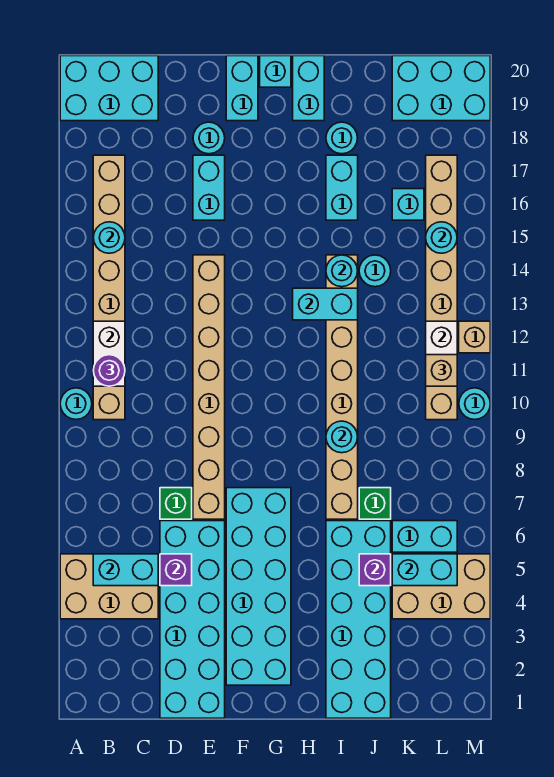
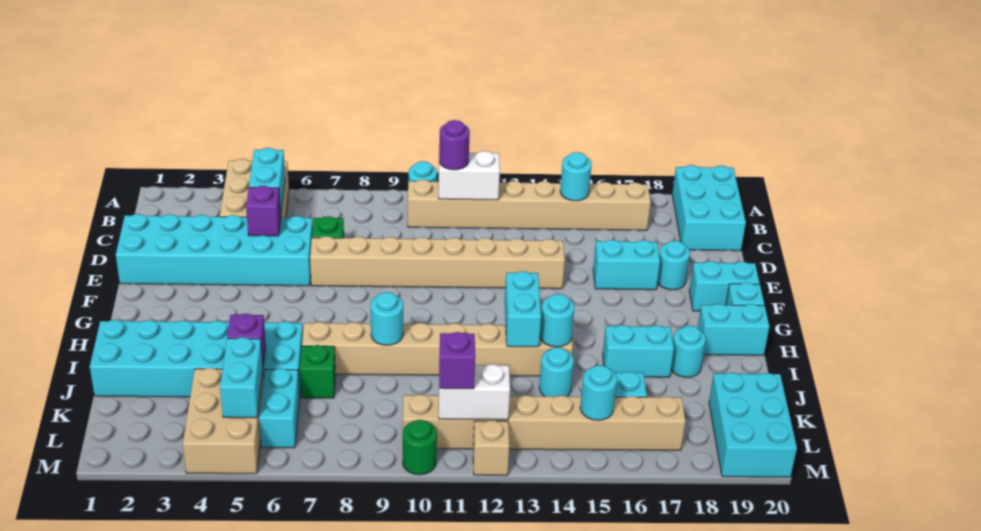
cyan brick F2:G7 level 1 -> none
tan brick L11 level 3 -> purple brick L11 level 3
cyan round brick M10 level 1 -> green round brick M10 level 1

